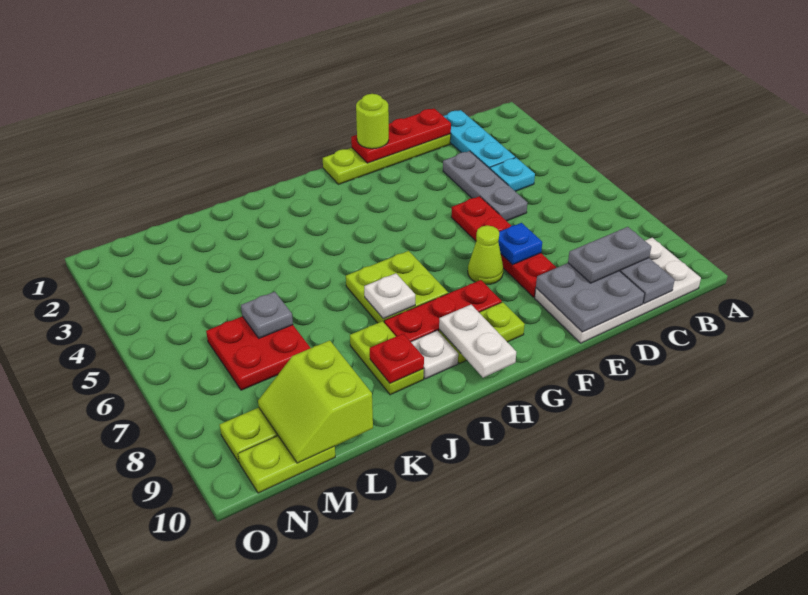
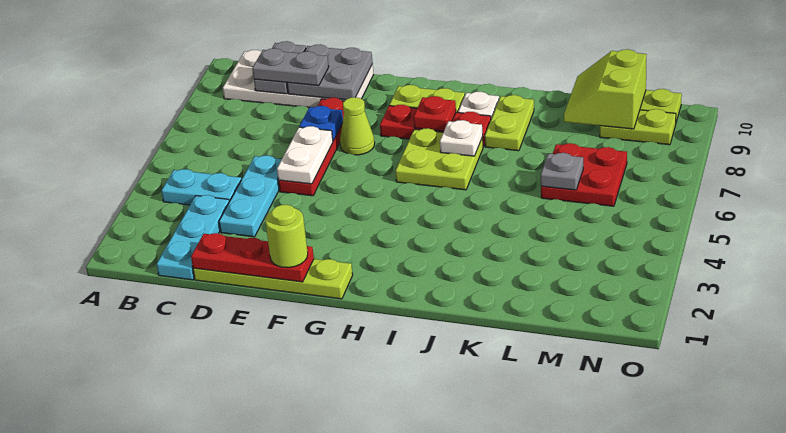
cyan plate C4 level 1 -> cyan plate B4:C4 level 1
grey plate D3:D5 level 1 -> cyan plate D3:D5 level 1
white plate H9:H10 level 2 -> white plate E5:E6 level 2
red plate J9 level 2 -> red plate H8 level 2
lime slope L9:M10 level 2 top L -> lime slope L9:M10 level 2 top M

